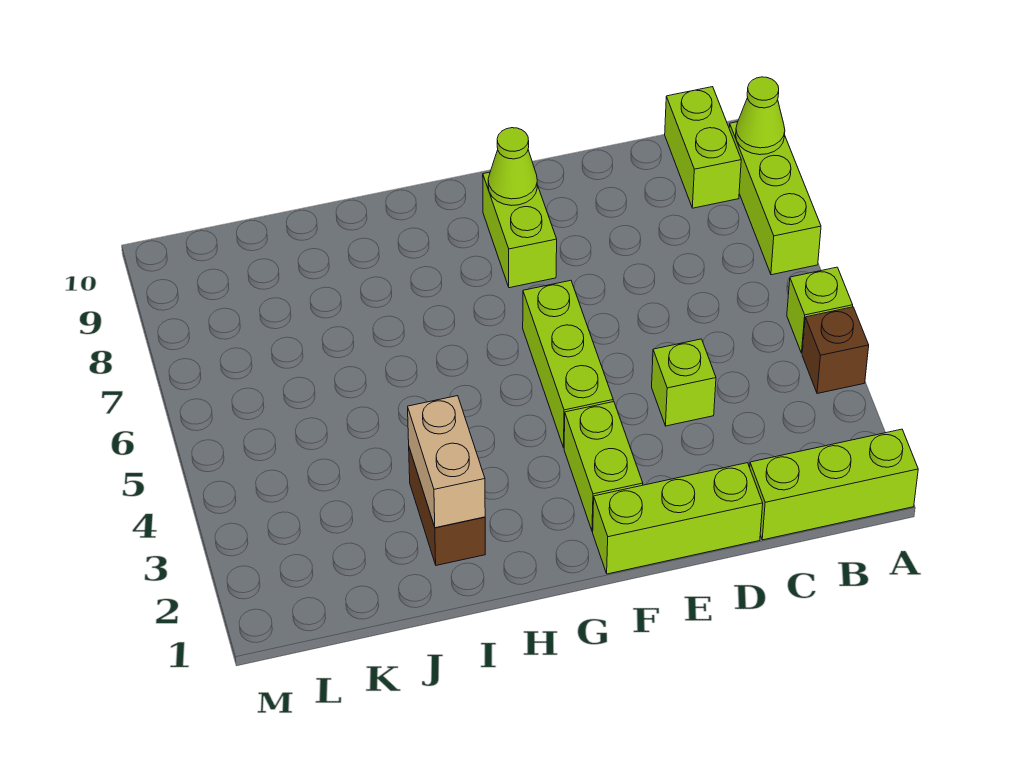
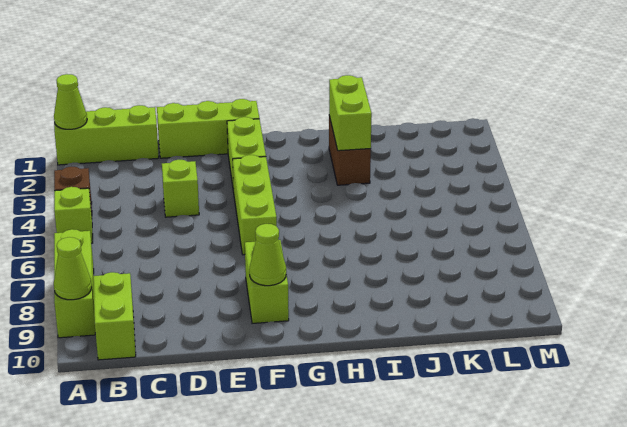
none -> lime cone A1 level 2
tan brick I2:I3 level 2 -> lime brick I2:I3 level 2

